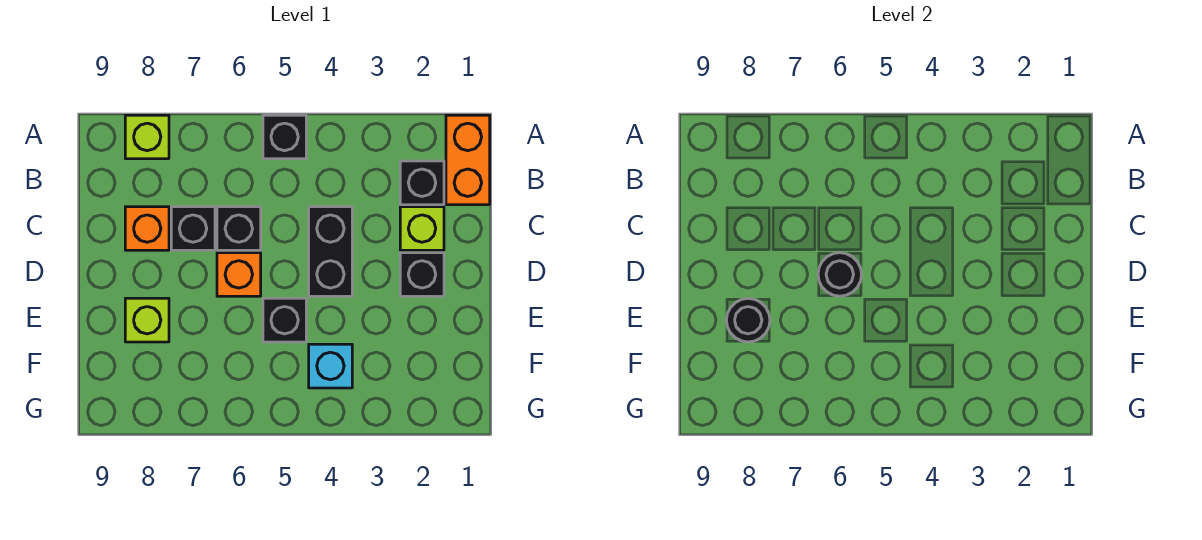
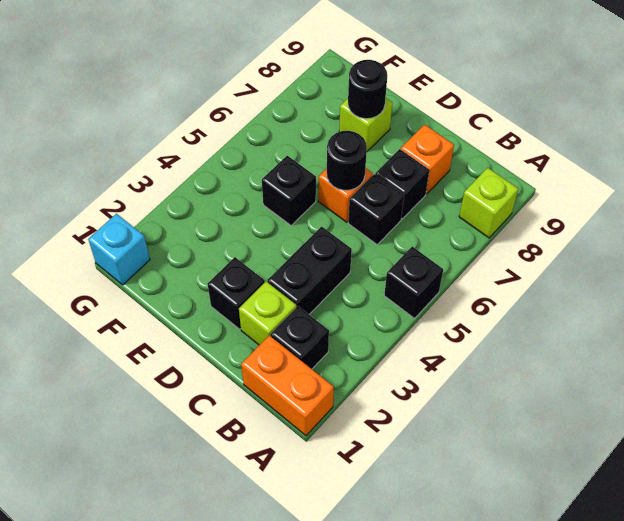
black brick C4:D4 level 1 -> black brick C3:C4 level 1
cyan brick F4 level 1 -> cyan brick G1 level 1

